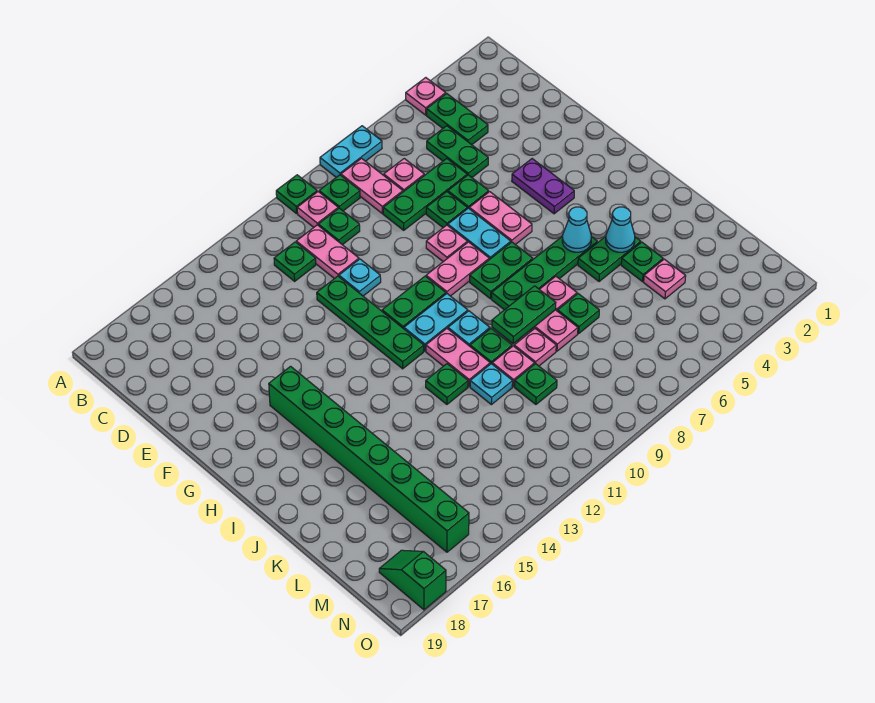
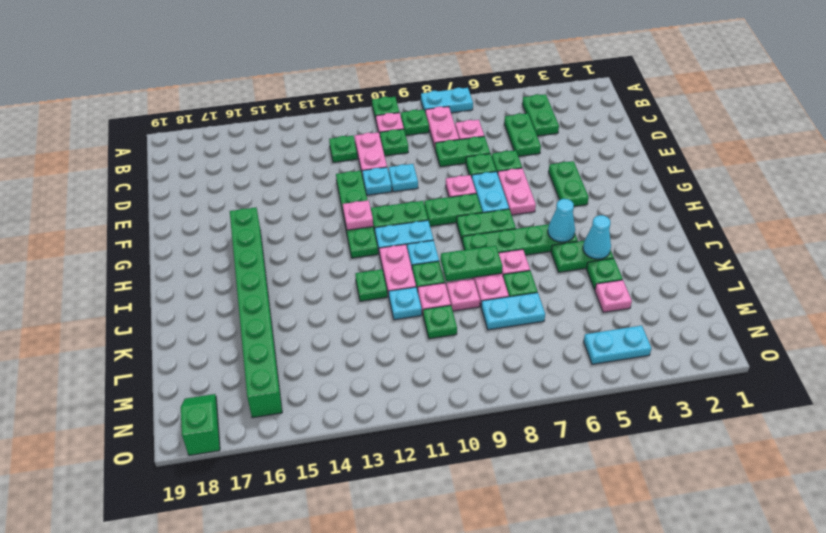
pink plate A4 level 1 -> pink plate G12 level 2
green plate D6:D8 level 1 -> green plate D7:D8 level 1
none -> cyan plate E10 level 1
purple plate F4:G4 level 1 -> green plate F4:G4 level 1
pink plate G8:G9 level 1 -> green plate G8:G9 level 1
none -> cyan plate L7:L8 level 1
none -> cyan plate N4:N5 level 1

